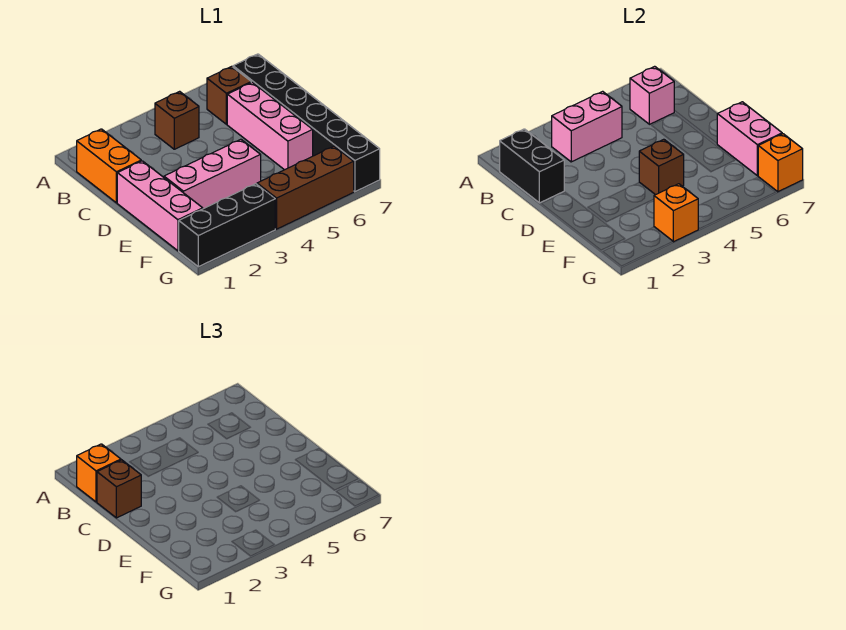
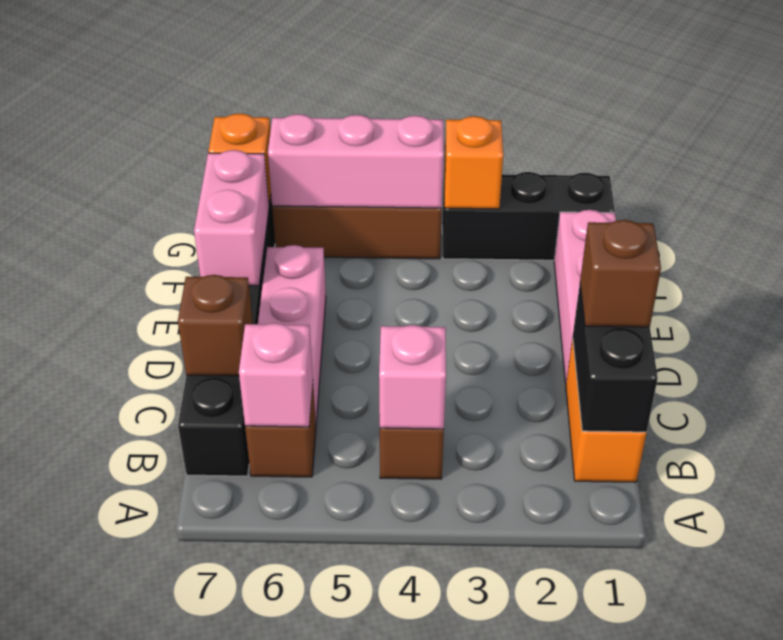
orange brick B1 level 3 -> none
pink brick B3:B4 level 2 -> pink brick B4 level 2
pink brick E2:E4 level 1 -> pink brick G4:G6 level 2
brown brick E4 level 2 -> brown brick C7 level 2

